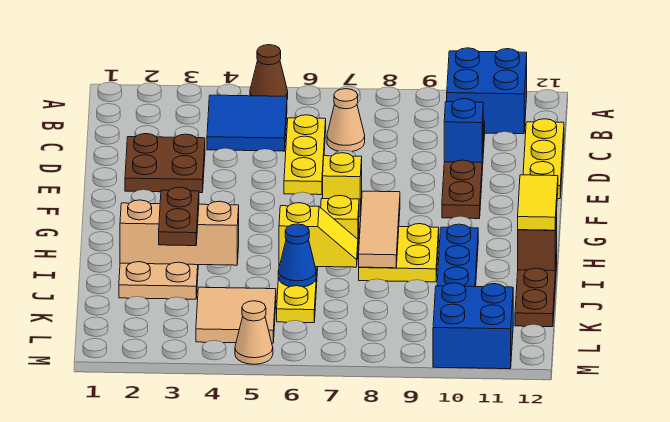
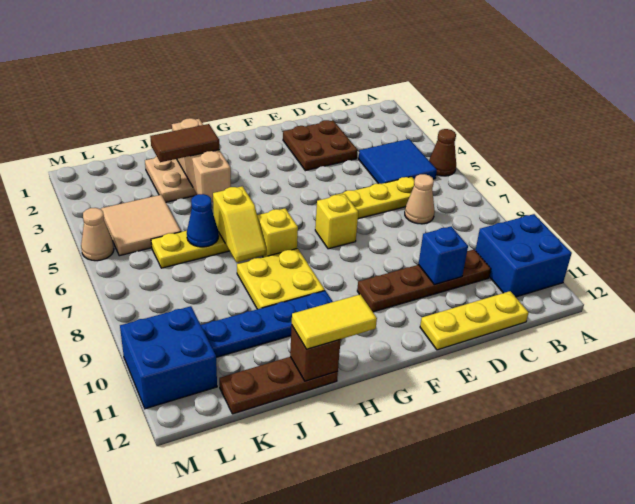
tan tile G8:I8 level 2 -> none
brown plate I3:J3 level 3 -> brown tile I3:J3 level 3

